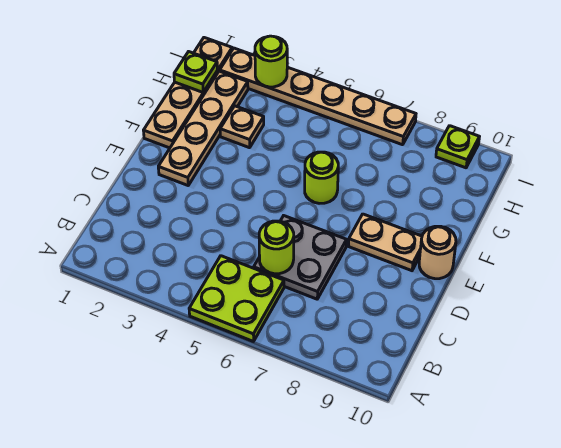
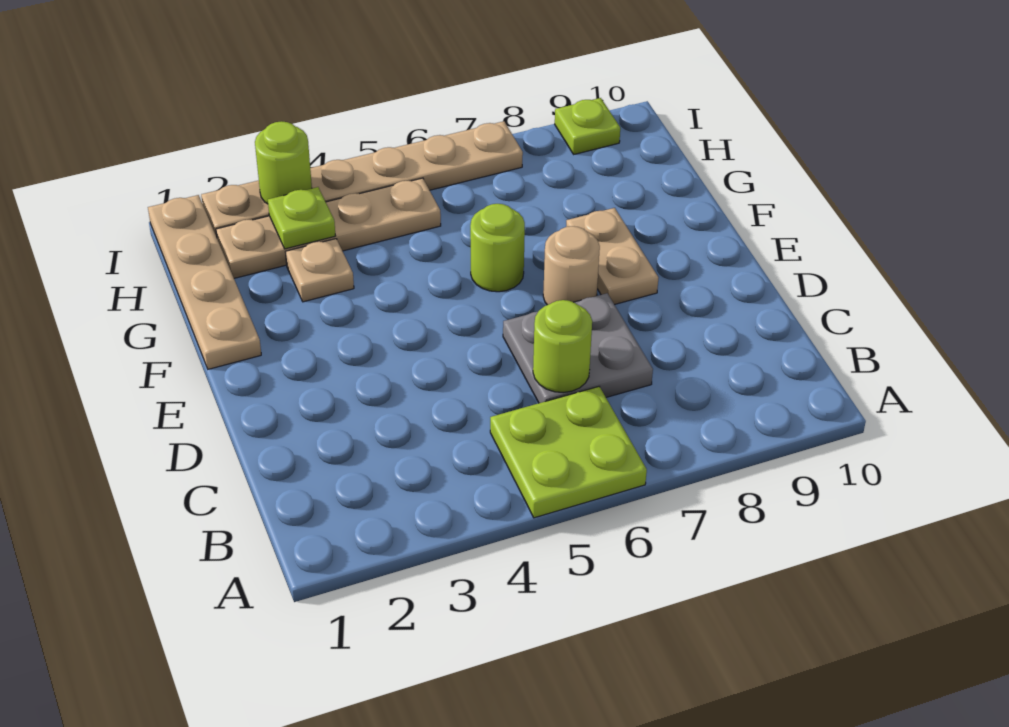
tan plate E2:H2 level 1 -> tan plate H2:H5 level 1
tan plate E8:E9 level 1 -> tan plate E8:F8 level 1
tan round brick E10 level 1 -> tan round brick E7 level 1
lime plate H1 level 2 -> lime plate H3 level 2

